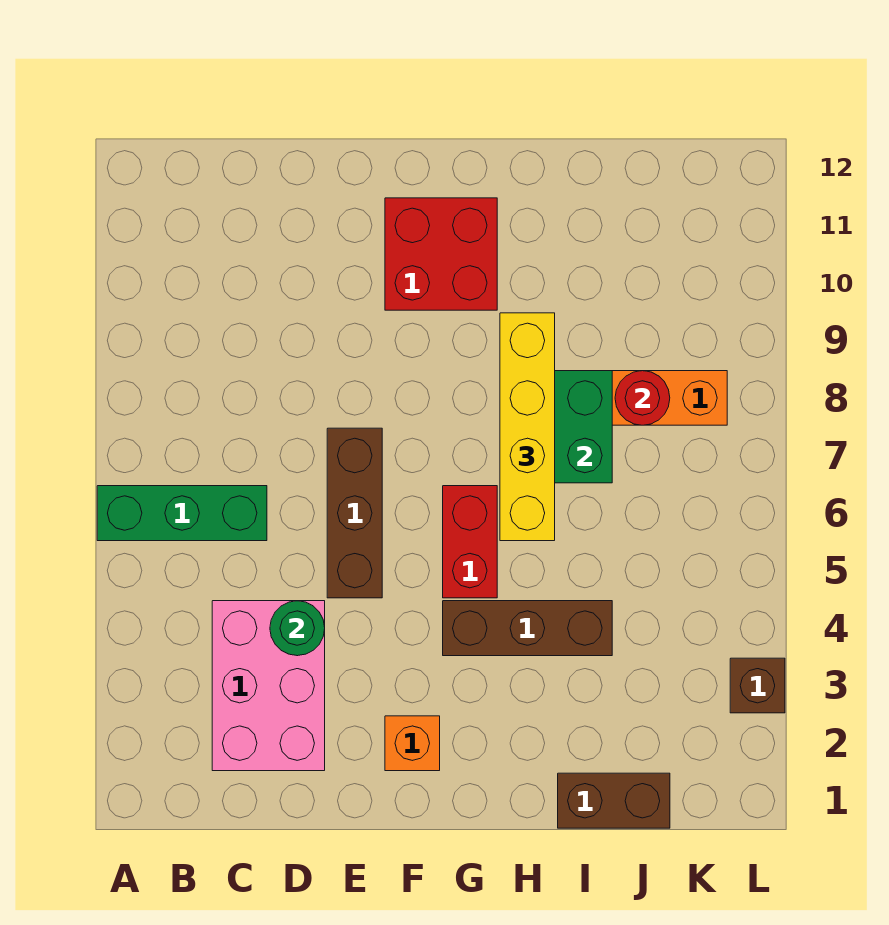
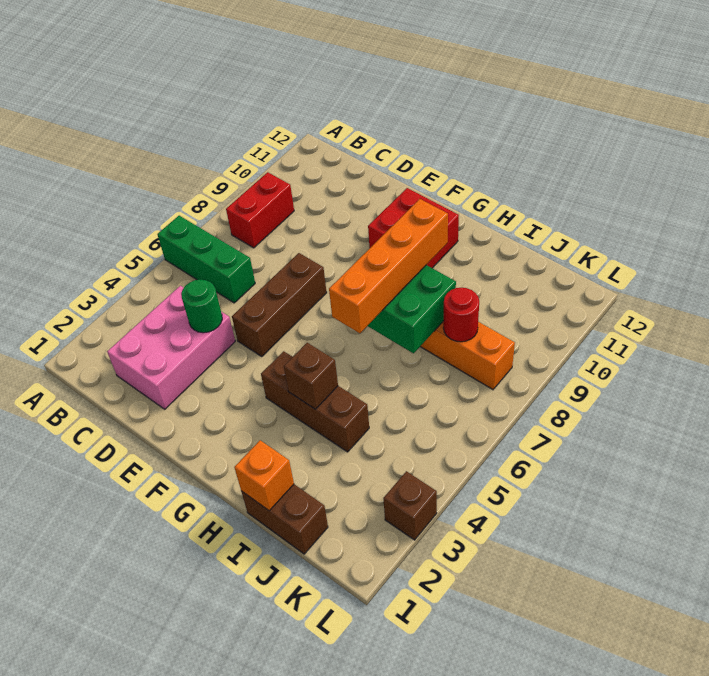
orange brick F2 level 1 -> orange brick I1 level 2
red brick G5:G6 level 1 -> red brick B8:B9 level 1
none -> brown brick H4 level 2
yellow brick H6:H9 level 3 -> orange brick H6:H9 level 3

